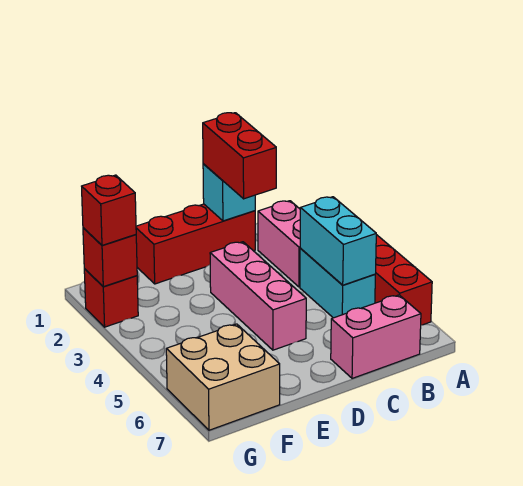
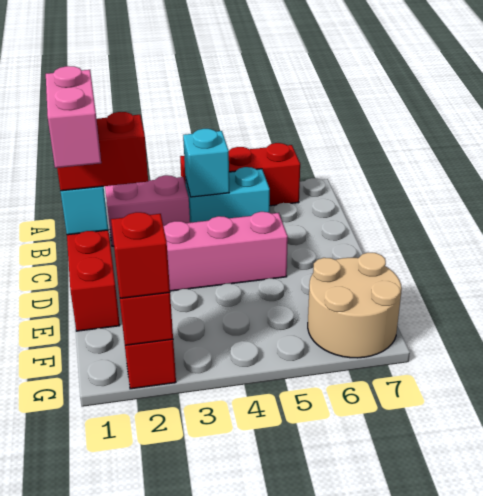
cyan brick B4:B5 level 2 -> cyan brick B4 level 2
pink brick B7:C7 level 1 -> pink brick C1:D1 level 4
tan brick F6:G7 level 1 -> tan round brick F6:G7 level 1

